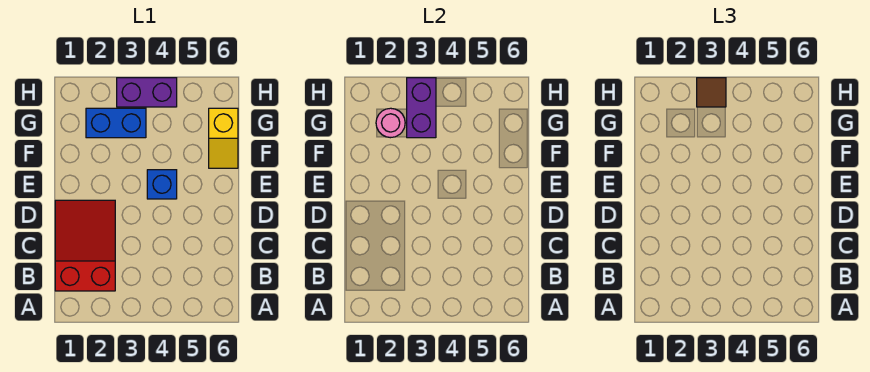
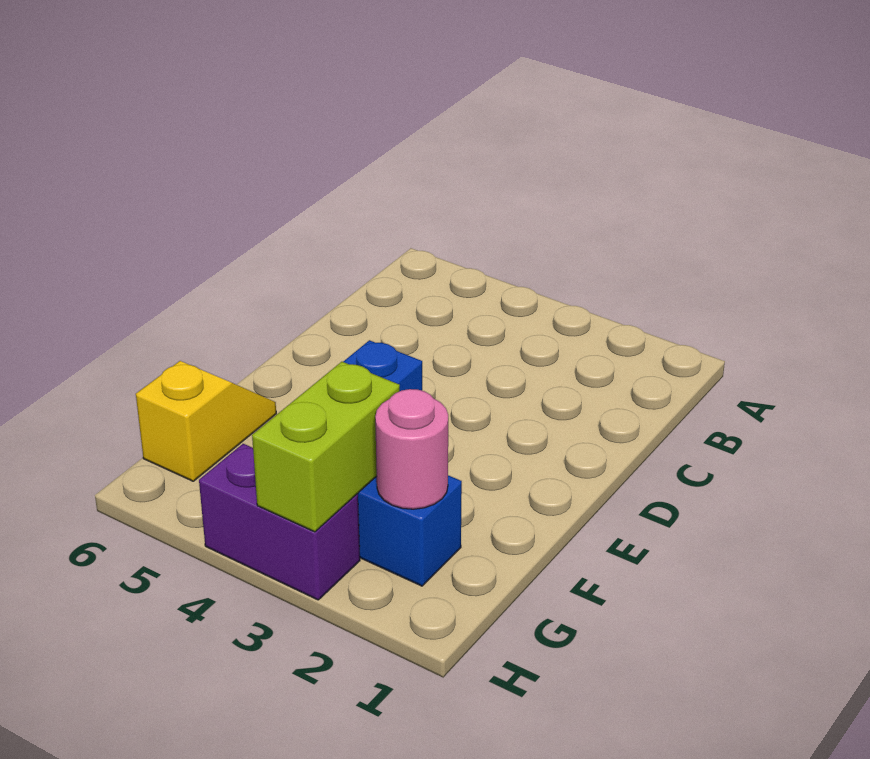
red slope B1:D2 level 1 top B -> none
purple brick G3:H3 level 2 -> lime brick G3:H3 level 2
brown tile H3 level 3 -> none

